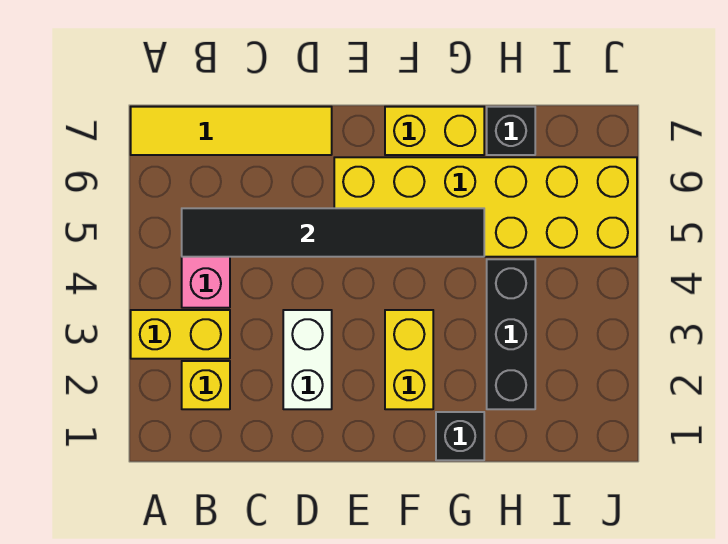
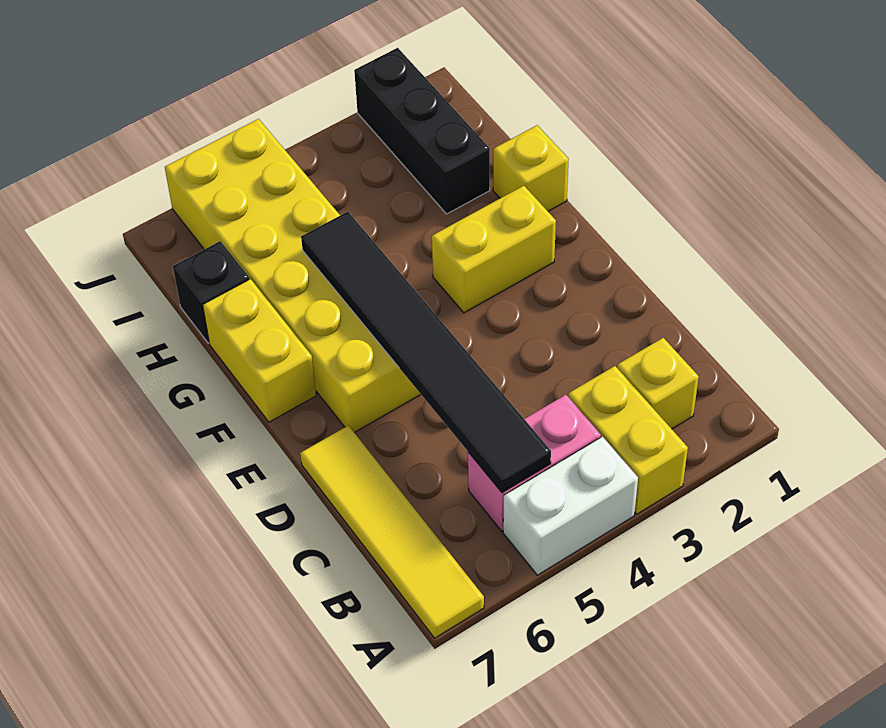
white brick D2:D3 level 1 -> white brick A4:A5 level 1
black brick G1 level 1 -> yellow brick G1 level 1
black brick H2:H4 level 1 -> black brick H2:J2 level 1

